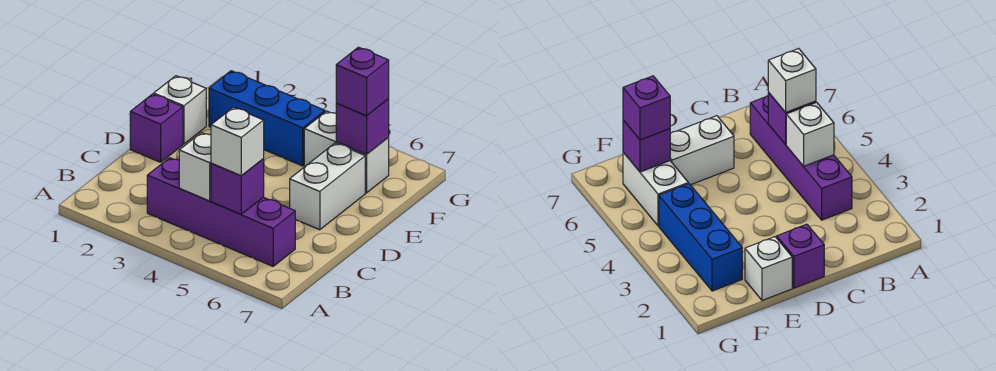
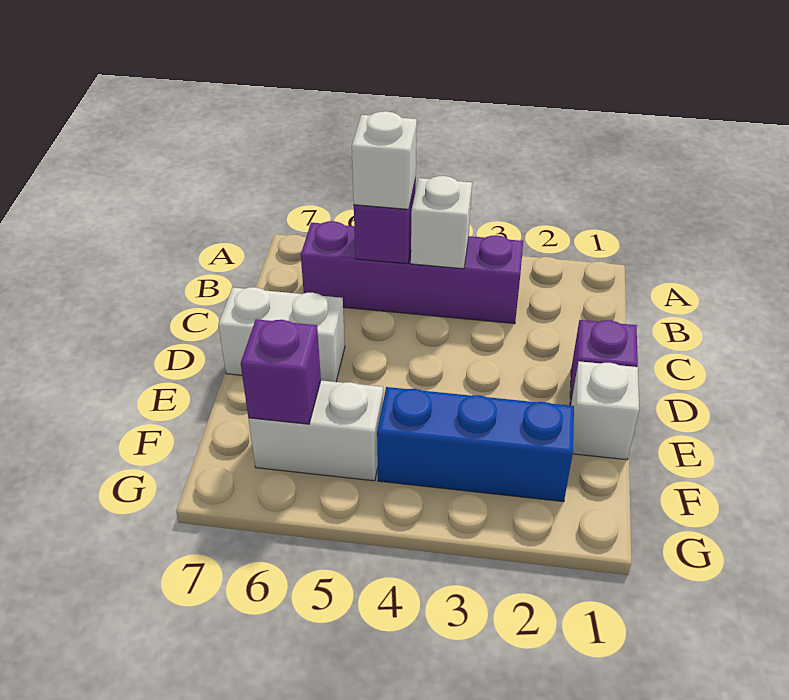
white brick D6:E6 level 1 -> white brick D6:D7 level 1
purple brick F6 level 3 -> none

